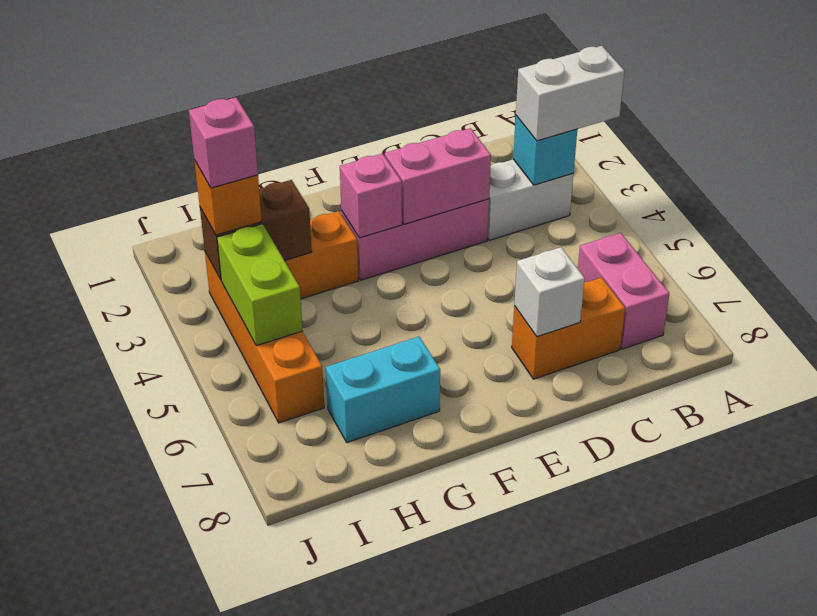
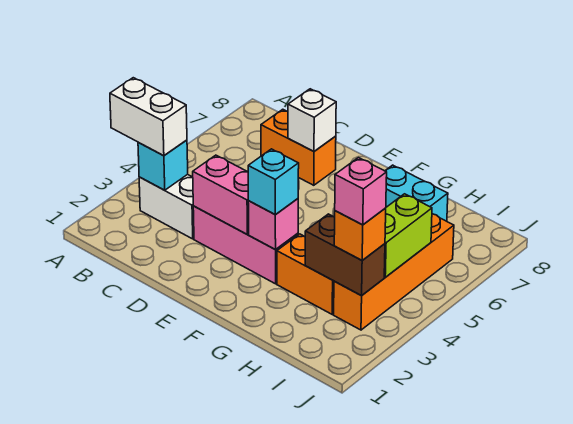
pink brick B6:B7 level 1 -> none
none -> cyan brick F3 level 3

